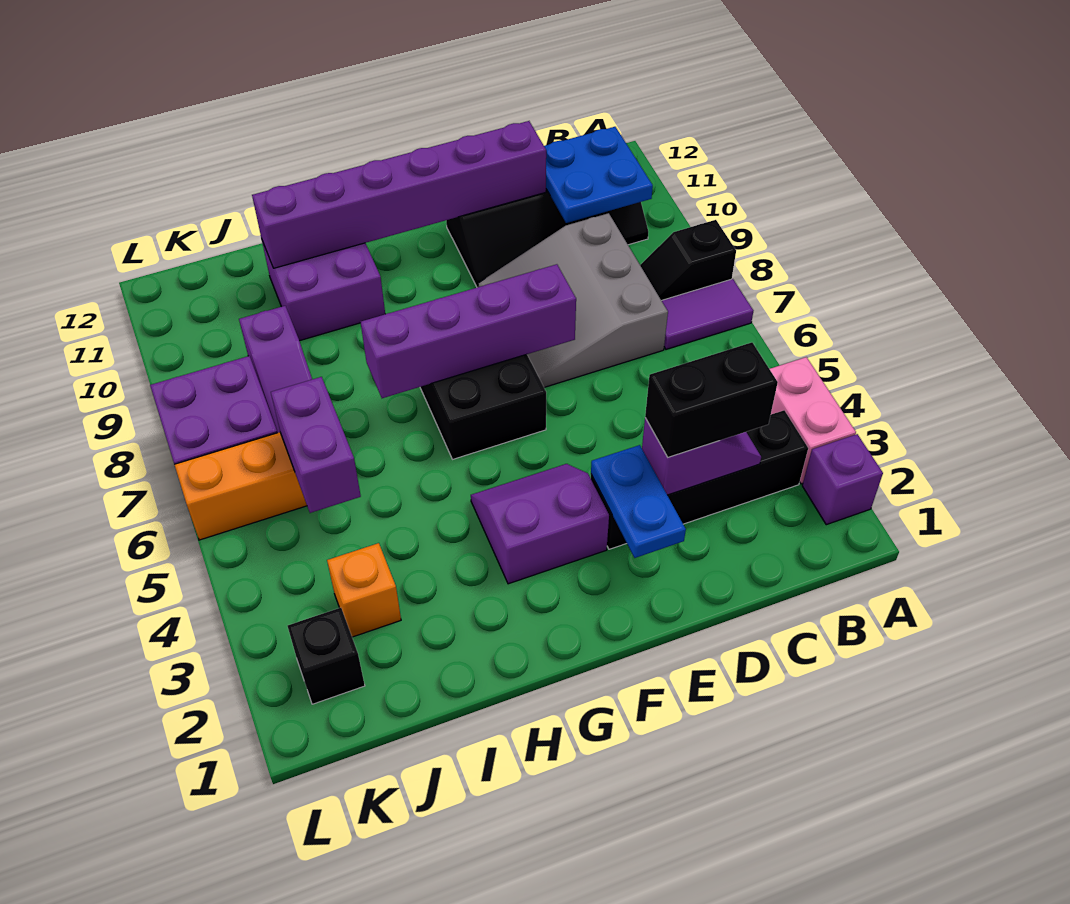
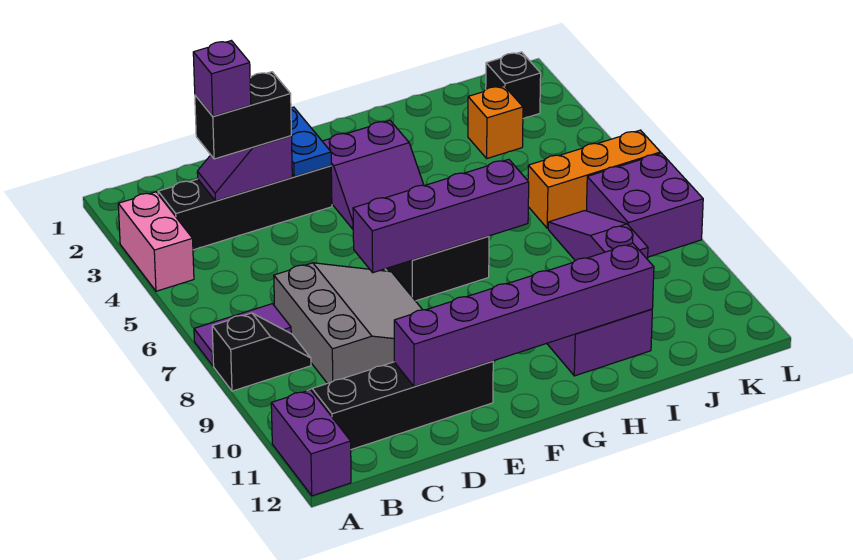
purple brick A2 level 1 -> purple brick C3 level 4
blue plate B10:C11 level 2 -> none
purple brick J5:J6 level 2 -> purple brick A11:A12 level 1

